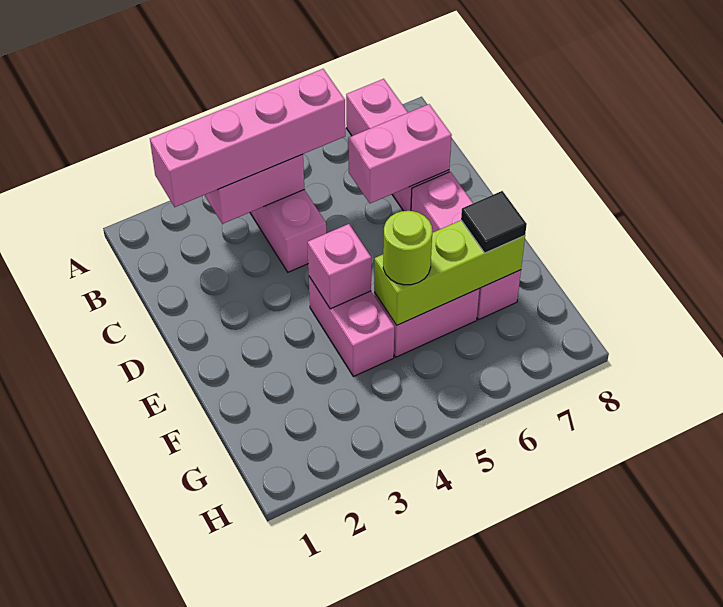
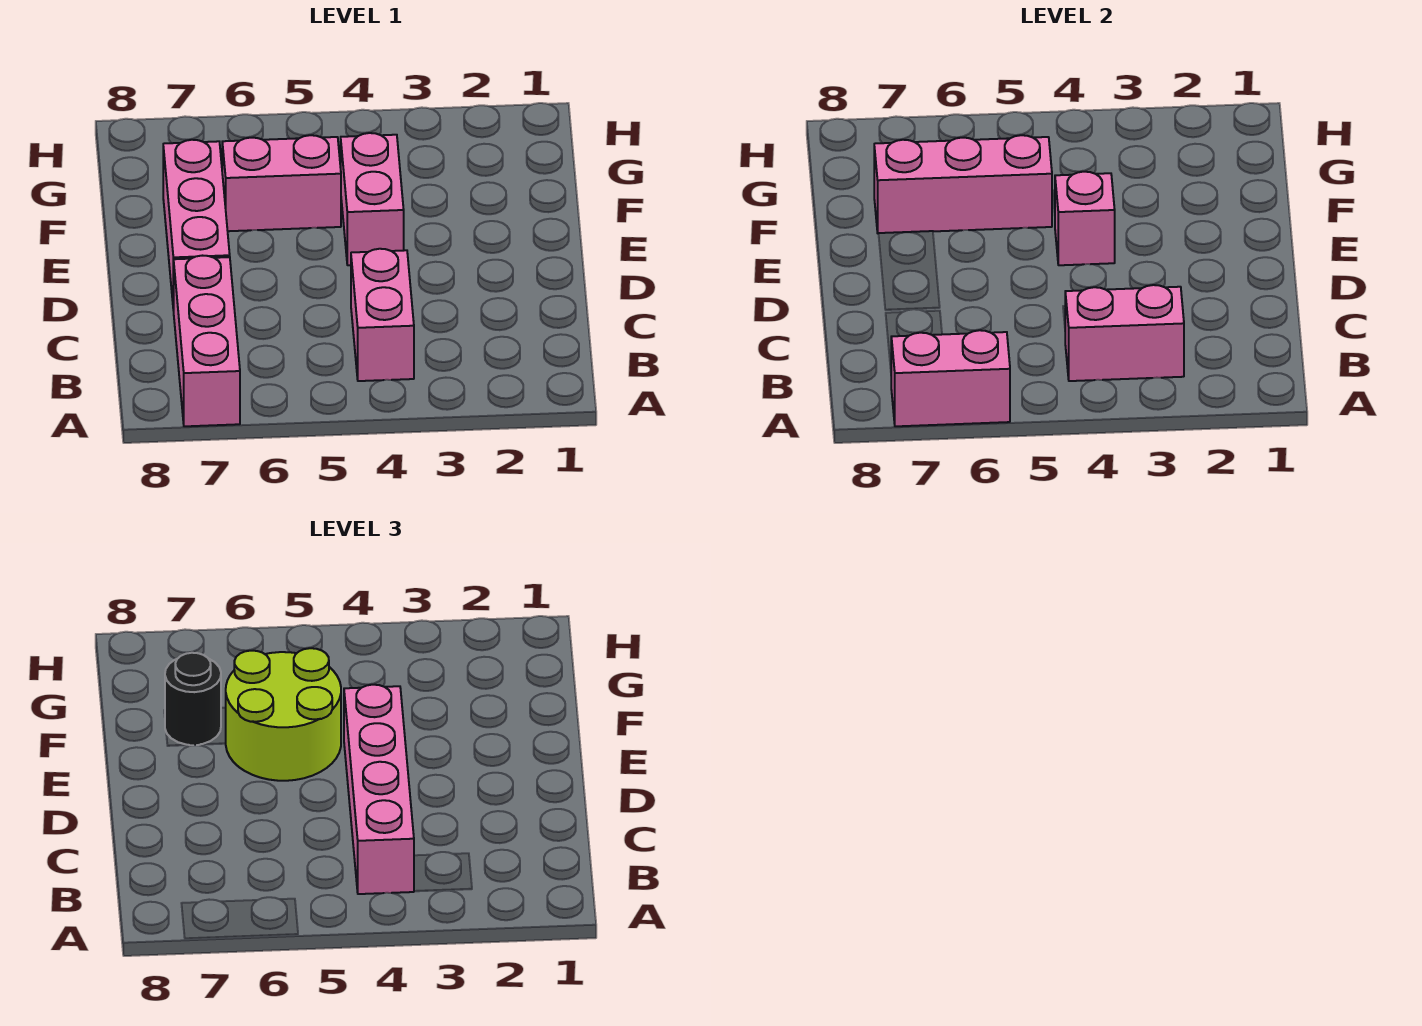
pink brick B2:B5 level 3 -> pink brick B4:E4 level 3
pink brick C6:C7 level 2 -> pink brick A6:A7 level 2
lime brick F5:F7 level 2 -> pink brick F5:F7 level 2
lime round brick F5 level 3 -> lime round brick E5:F6 level 3
black tile F7 level 3 -> black round brick F7 level 3

